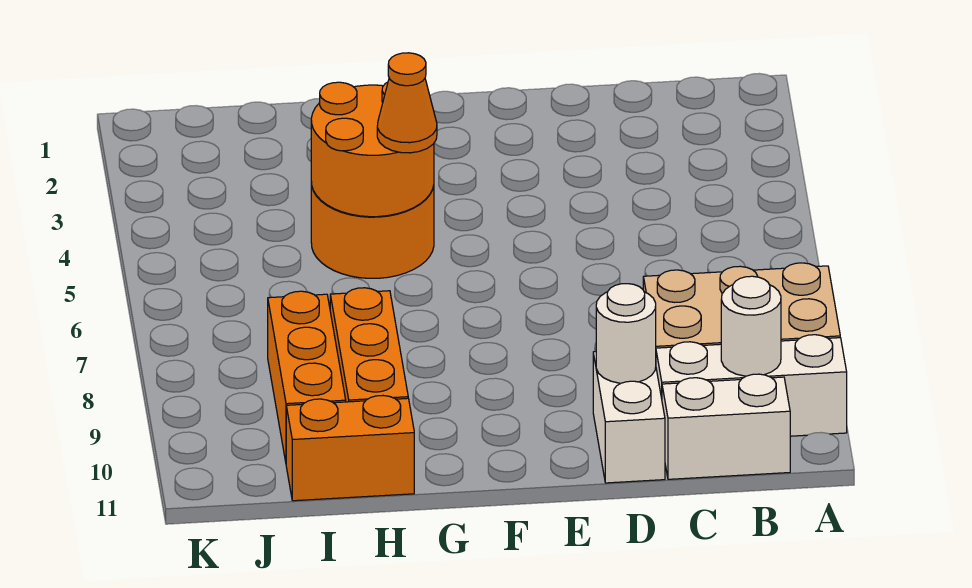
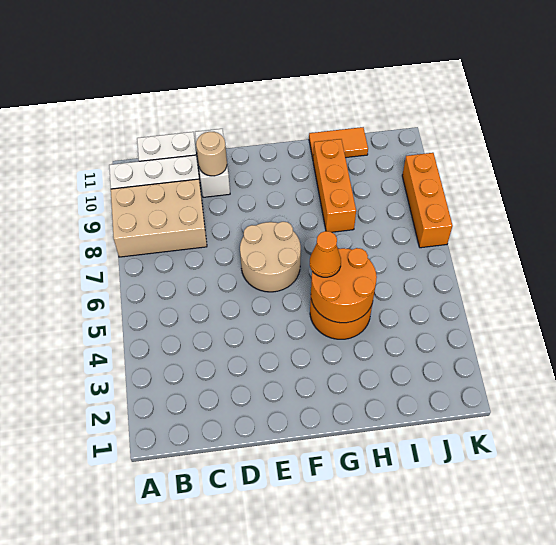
white round brick B10 level 2 -> none
white round brick D10 level 2 -> tan round brick D10 level 2
none -> tan round brick E6:F7 level 1
orange brick H11:I11 level 1 -> orange tile H11:I11 level 1
orange brick I8:I10 level 1 -> orange brick K7:K9 level 1

